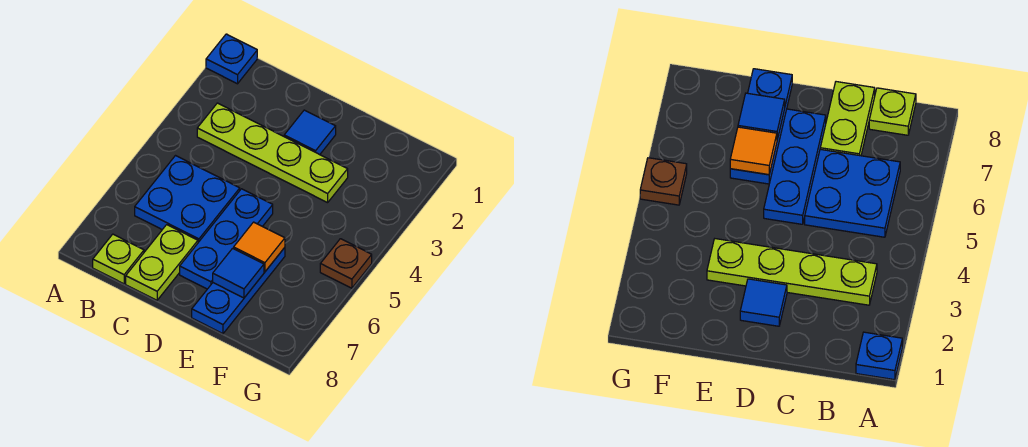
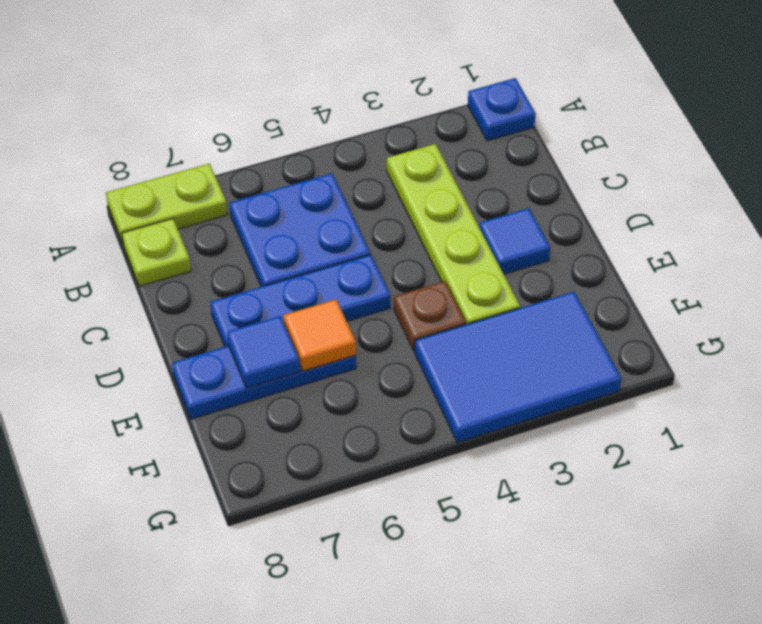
lime plate C7:C8 level 1 -> lime plate A7:A8 level 1
none -> blue tile F2:G4 level 1
brown plate G5 level 1 -> brown plate E4 level 1

